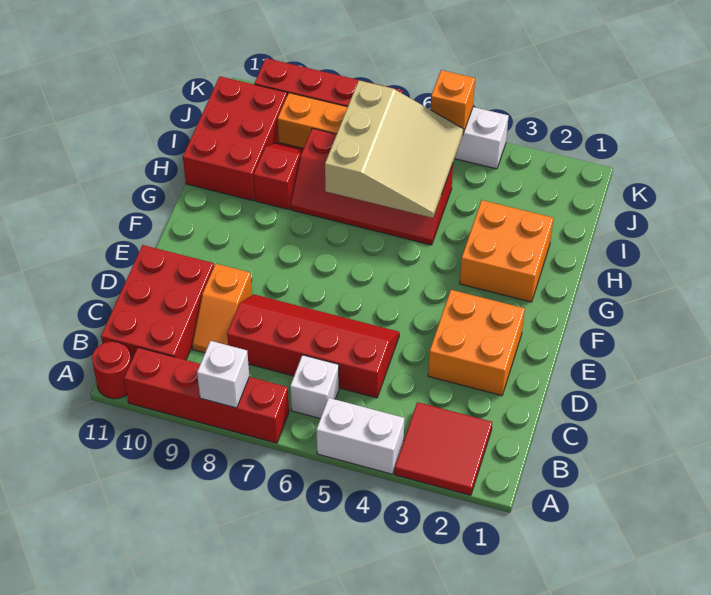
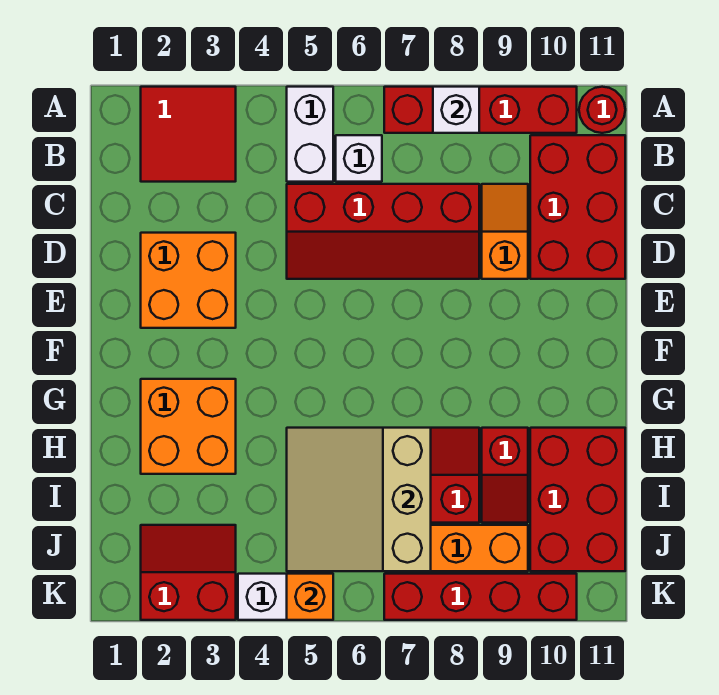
white brick A4:A5 level 1 -> white brick A5:B5 level 1
none -> red slope J2:K3 level 1 top K

